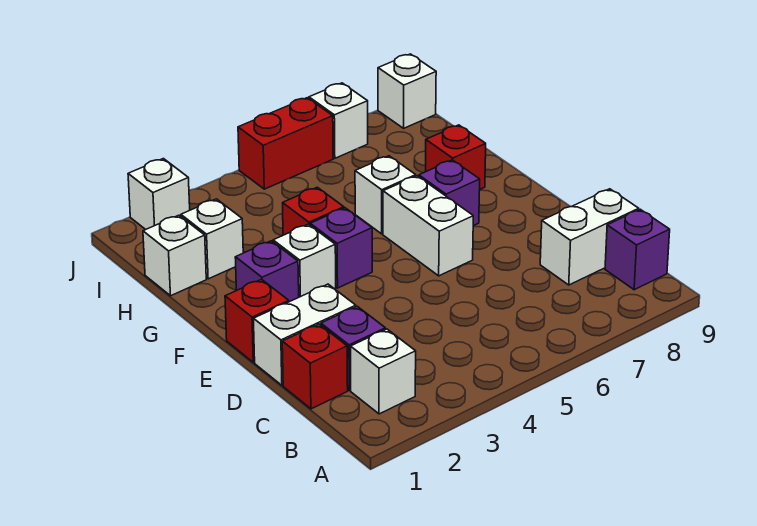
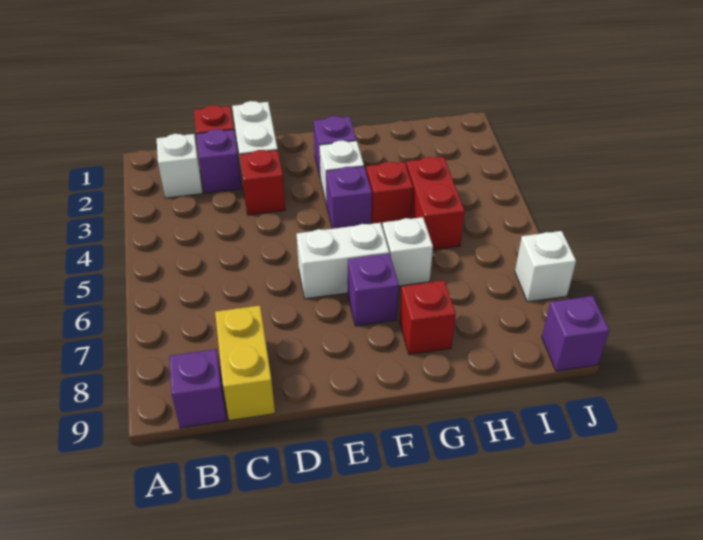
white brick C8:C9 level 1 -> yellow brick C8:C9 level 1
red brick E1 level 1 -> red brick D3 level 1
white brick H1 level 1 -> none
white brick H2 level 1 -> none
white brick J2 level 1 -> none
red brick J5:J6 level 1 -> red brick H4:H5 level 1
white brick J9 level 1 -> purple brick J9 level 1

